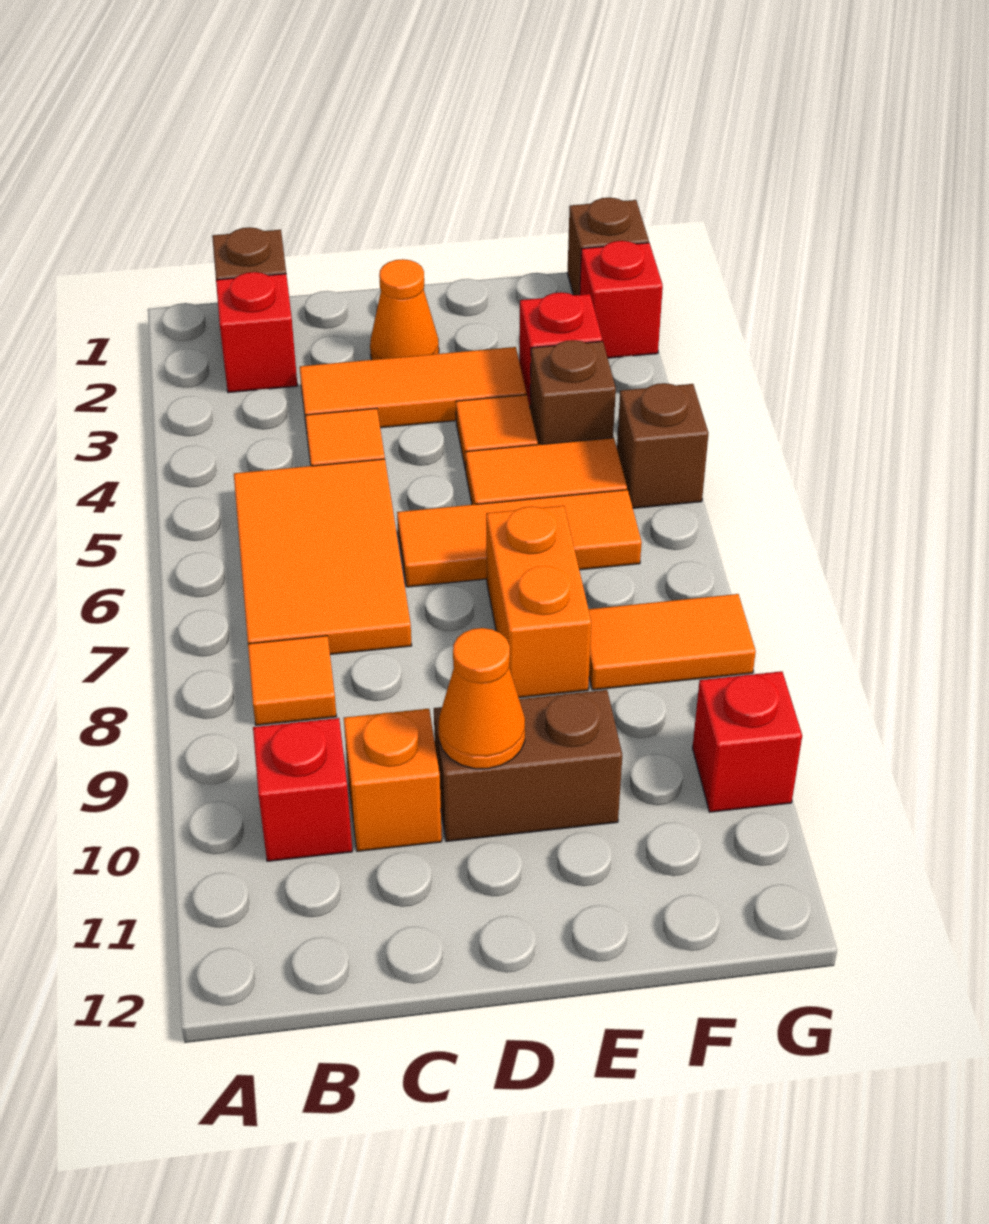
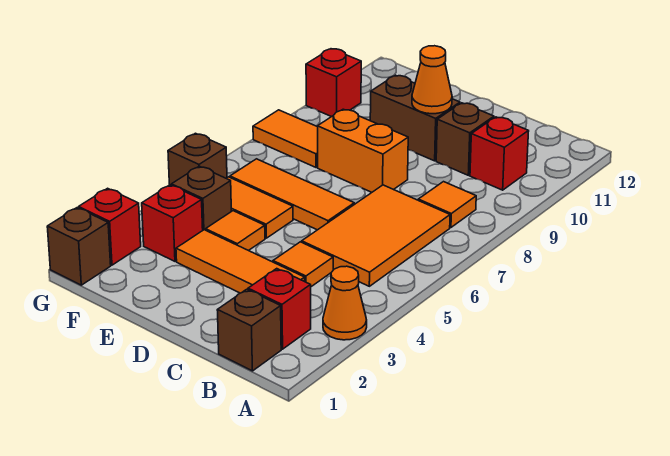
orange brick C10 level 1 -> brown brick C10 level 1
orange cone D2 level 1 -> orange cone A3 level 1
orange brick E7:E8 level 1 -> orange brick D8:E8 level 1

